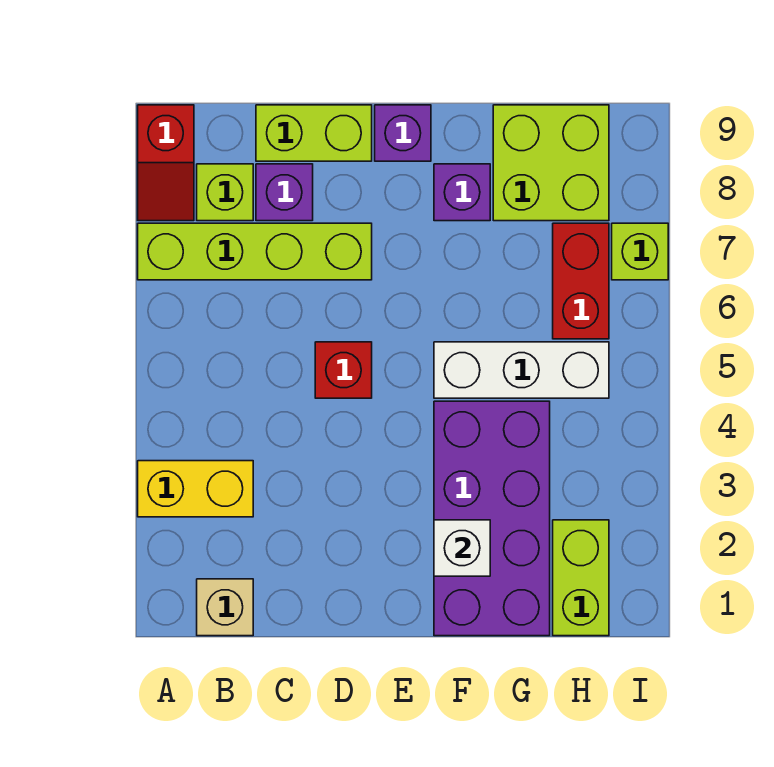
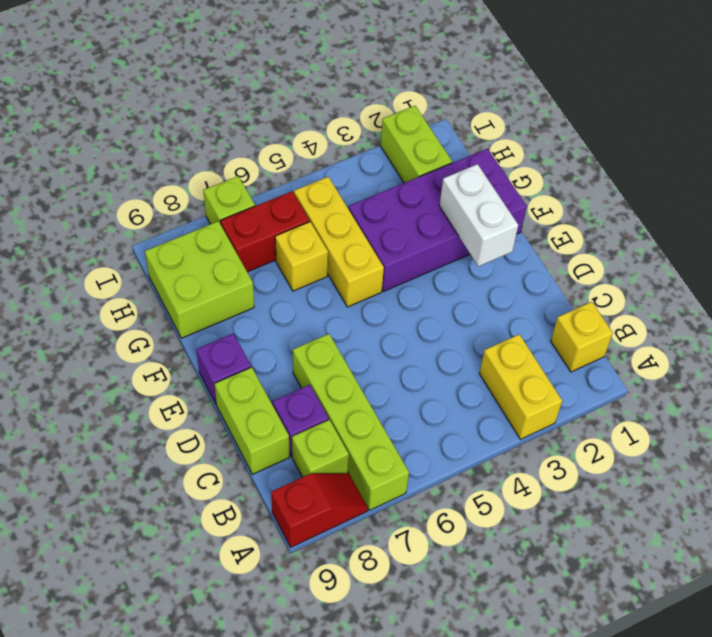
tan brick B1 level 1 -> yellow brick B1 level 1
red brick D5 level 1 -> none
white brick F2 level 2 -> white brick E2:F2 level 2
white brick F5:H5 level 1 -> yellow brick F5:H5 level 1
purple brick F8 level 1 -> none
none -> yellow brick G6 level 1
lime brick H1:H2 level 1 -> lime brick H2:I2 level 1

